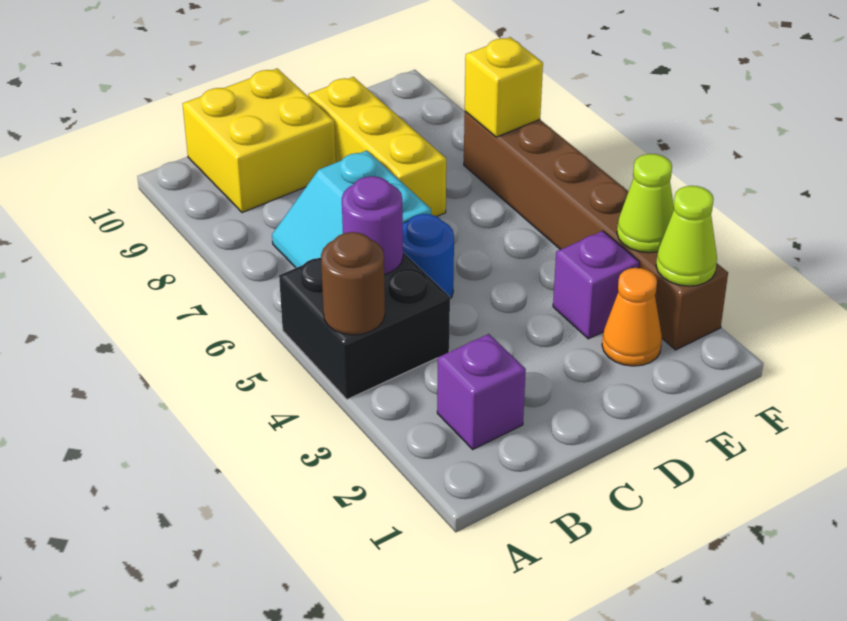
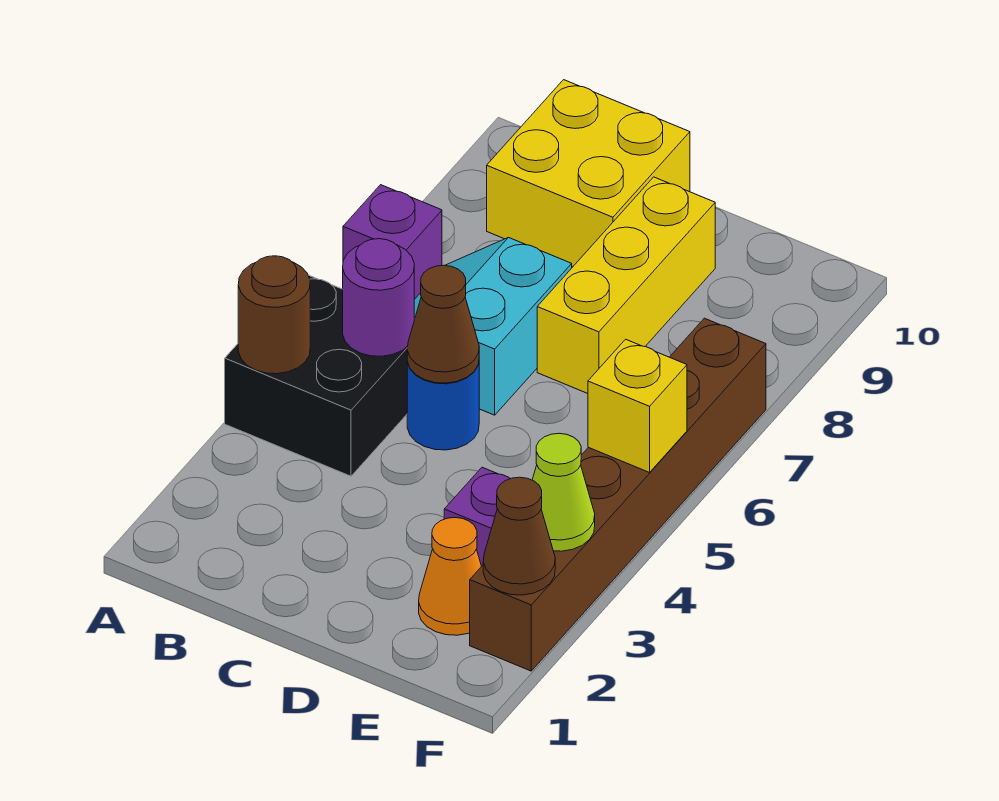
purple brick B2 level 1 -> purple brick A7 level 1
none -> brown cone C5 level 2
lime cone F2 level 2 -> brown cone F2 level 2
yellow brick F7 level 2 -> yellow brick F5 level 2

